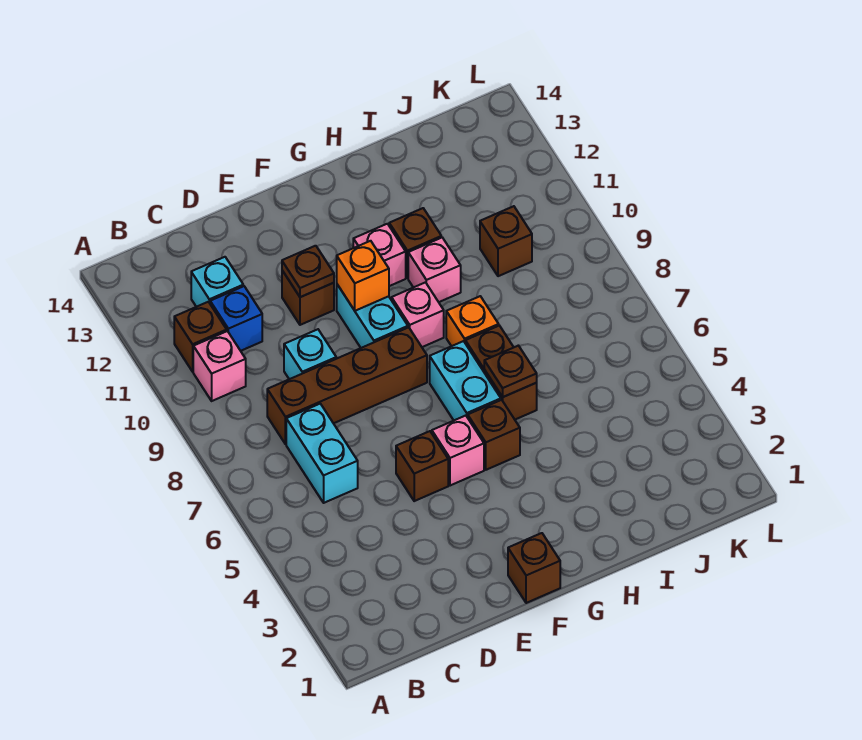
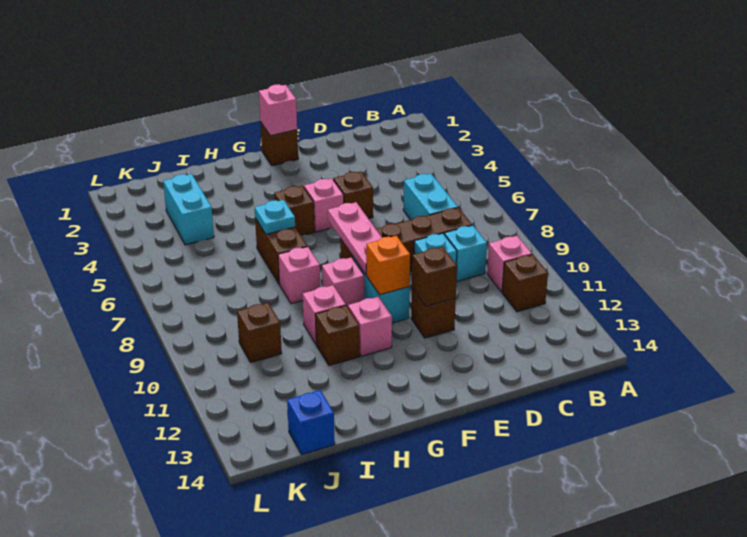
blue brick C11 level 1 -> blue brick J14 level 1
cyan brick C12 level 1 -> cyan brick C9 level 1
brown plate E11 level 2 -> brown brick E11 level 2
none -> pink brick F1 level 2
none -> pink plate F7:F9 level 2
cyan brick G6:G7 level 1 -> cyan brick J3:J4 level 1
brown plate H6 level 2 -> cyan plate H6 level 2
orange brick H8 level 1 -> pink brick H8 level 1

